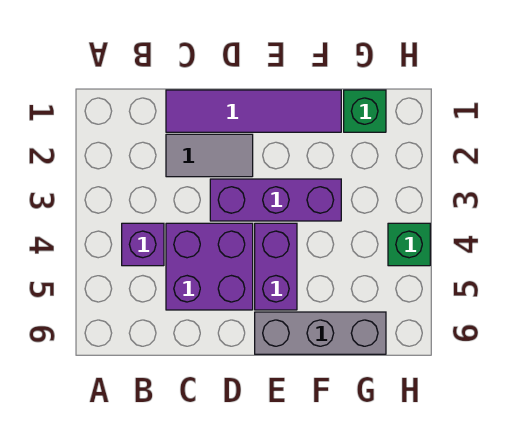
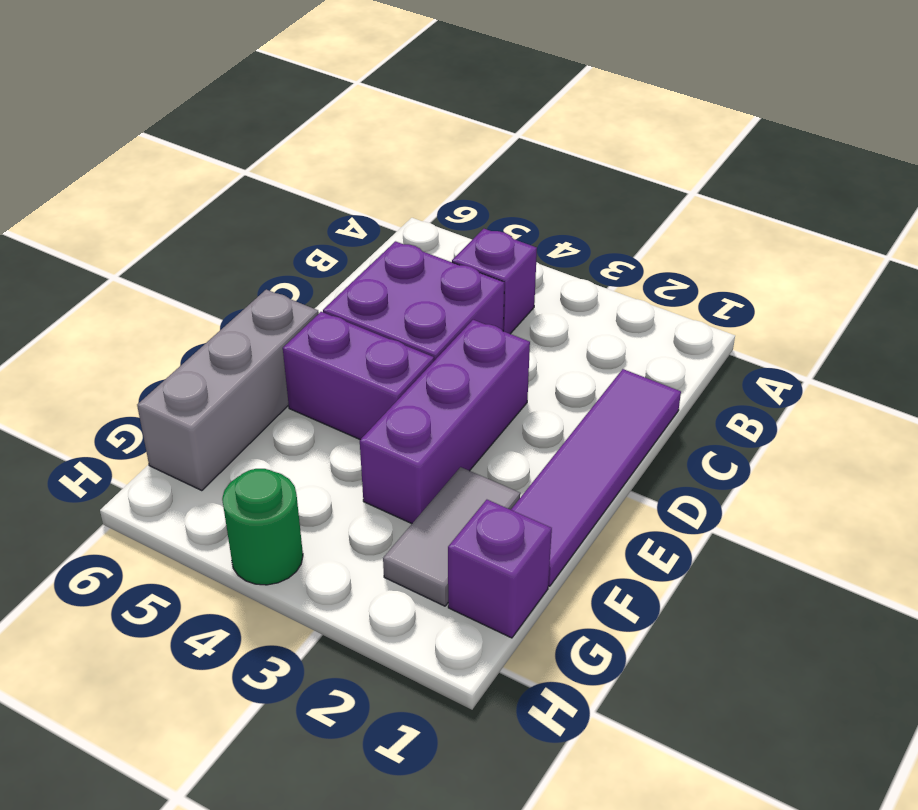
grey tile C2:D2 level 1 -> grey tile F2:G2 level 1
green brick G1 level 1 -> purple brick G1 level 1
green brick H4 level 1 -> green round brick H4 level 1

